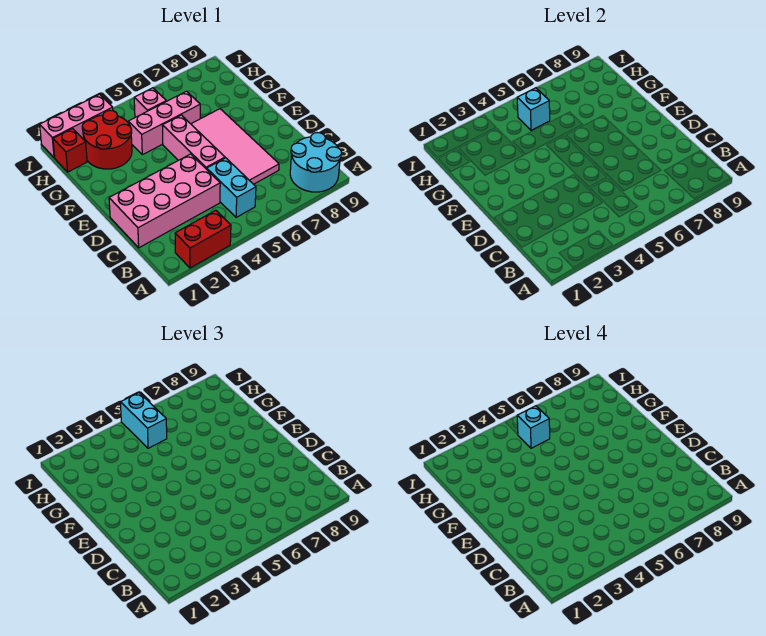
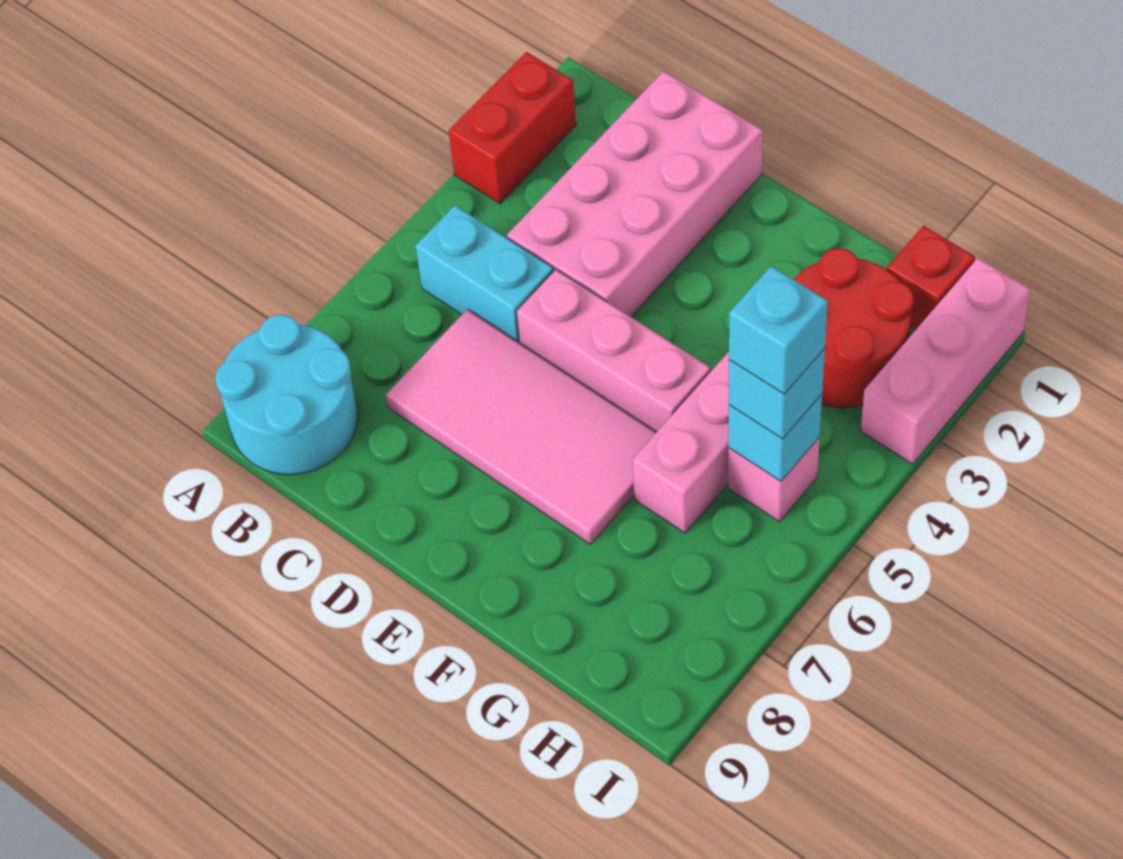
cyan brick H5:I5 level 3 -> cyan brick H5 level 3

